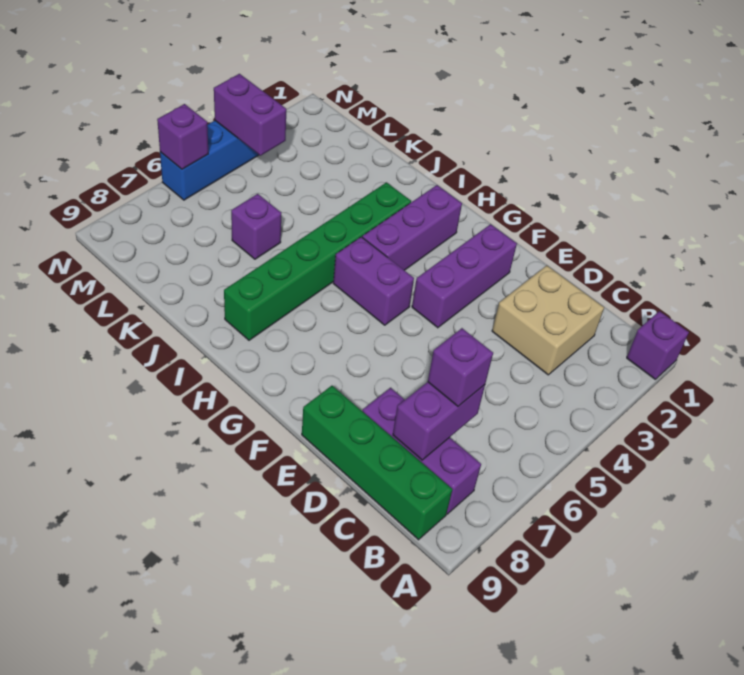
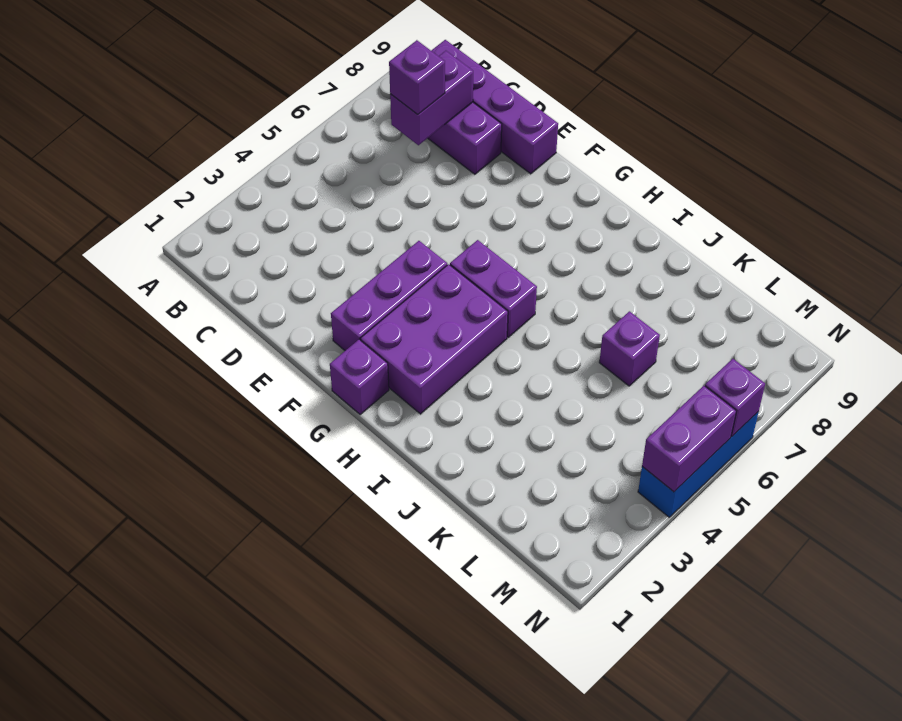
purple brick A1 level 1 -> purple brick G1 level 1
green brick B9:E9 level 1 -> purple brick B9:E9 level 1
tan brick C2:D3 level 1 -> none
purple brick H2:H4 level 1 -> purple brick G2:H4 level 1
green brick I3:I8 level 1 -> none
purple brick M4:N4 level 2 -> purple brick N4:N5 level 2

